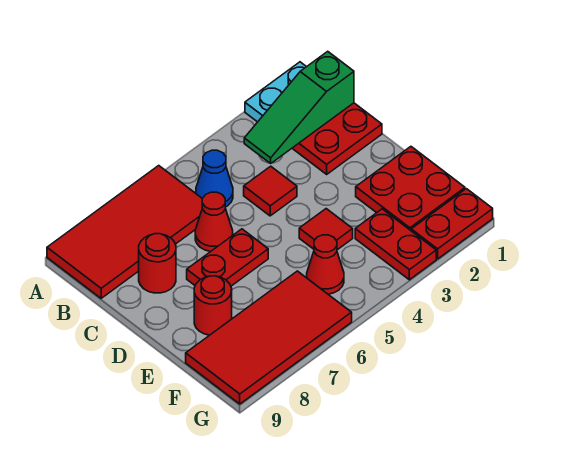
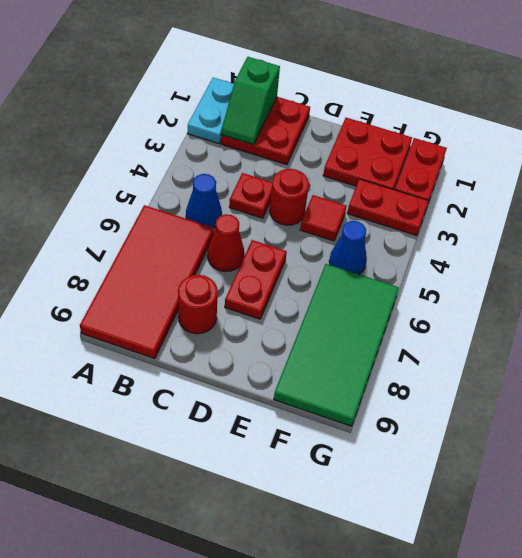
green slope B1:B3 level 2 top 1 -> green slope B1:B2 level 2 top 1
red tile C4 level 1 -> red plate C4 level 1
red round brick E8 level 1 -> red round brick D4 level 1
red cone F5 level 1 -> blue cone F5 level 1
red tile F6:G9 level 1 -> green tile F6:G9 level 1

